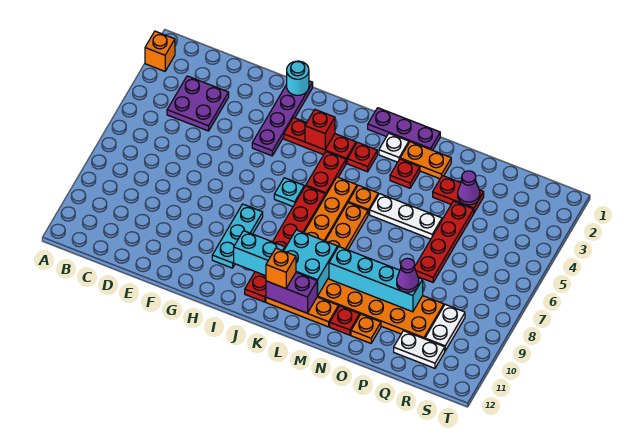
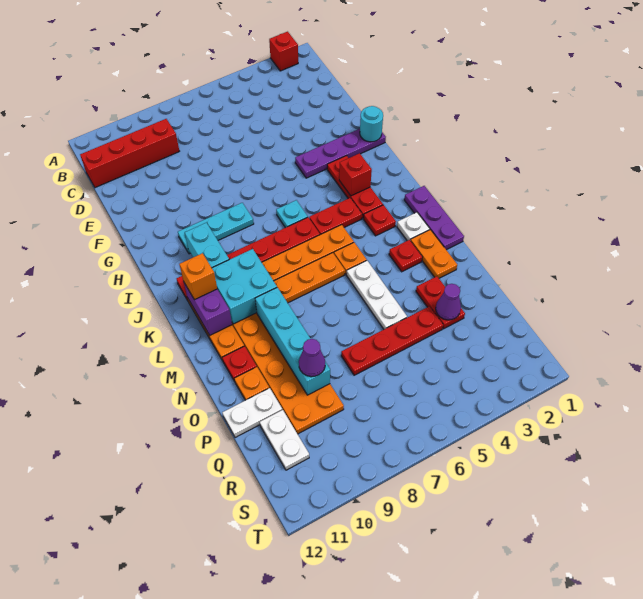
orange brick A2 level 1 -> red brick A2 level 1
purple plate C3:D4 level 1 -> none
none -> red brick C9:C12 level 1
white plate R9:R10 level 1 -> white plate P11:P12 level 1

